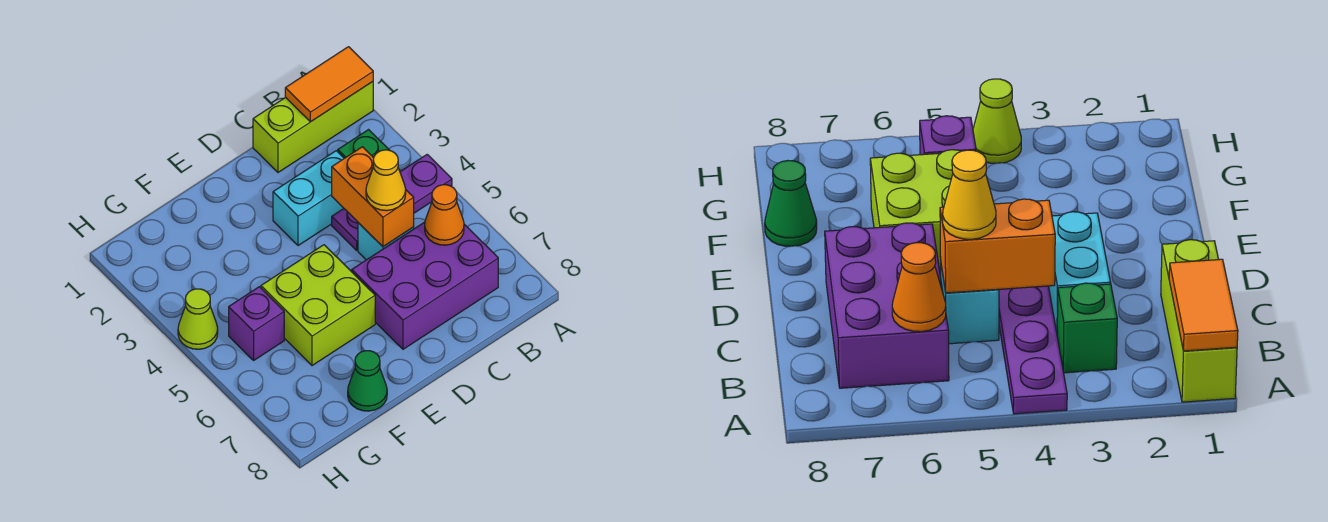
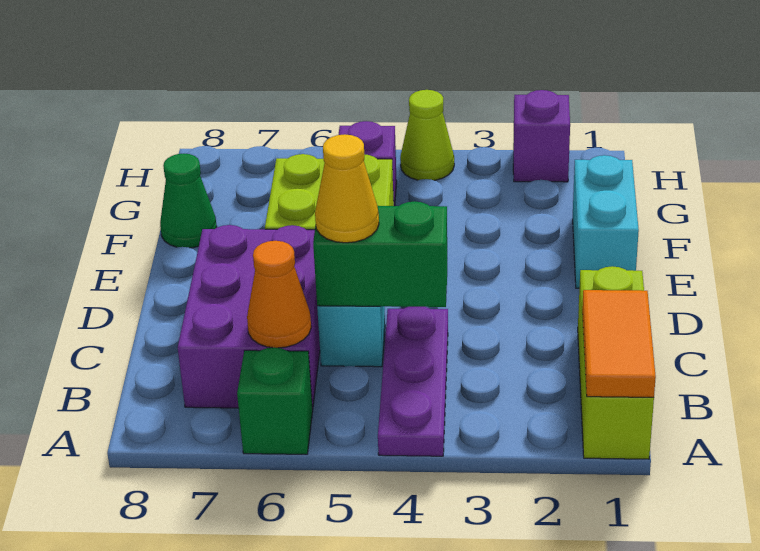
green brick B3 level 1 -> green brick A6 level 1
cyan brick C3:D3 level 1 -> cyan brick E1:F1 level 1
orange brick C4:C5 level 2 -> green brick C4:C5 level 2
none -> purple brick H2 level 1

